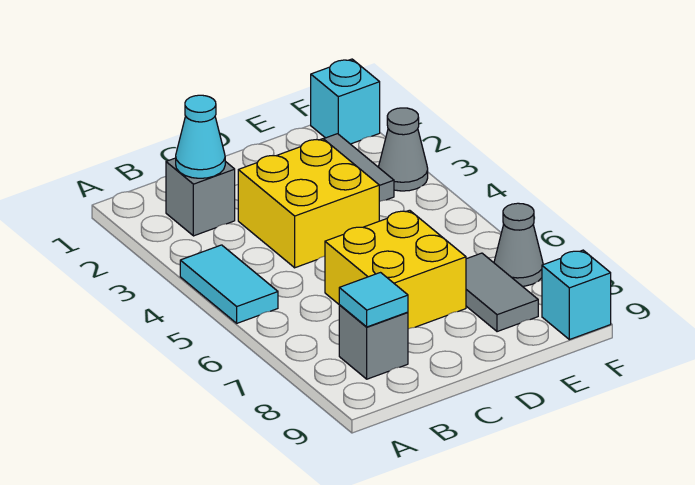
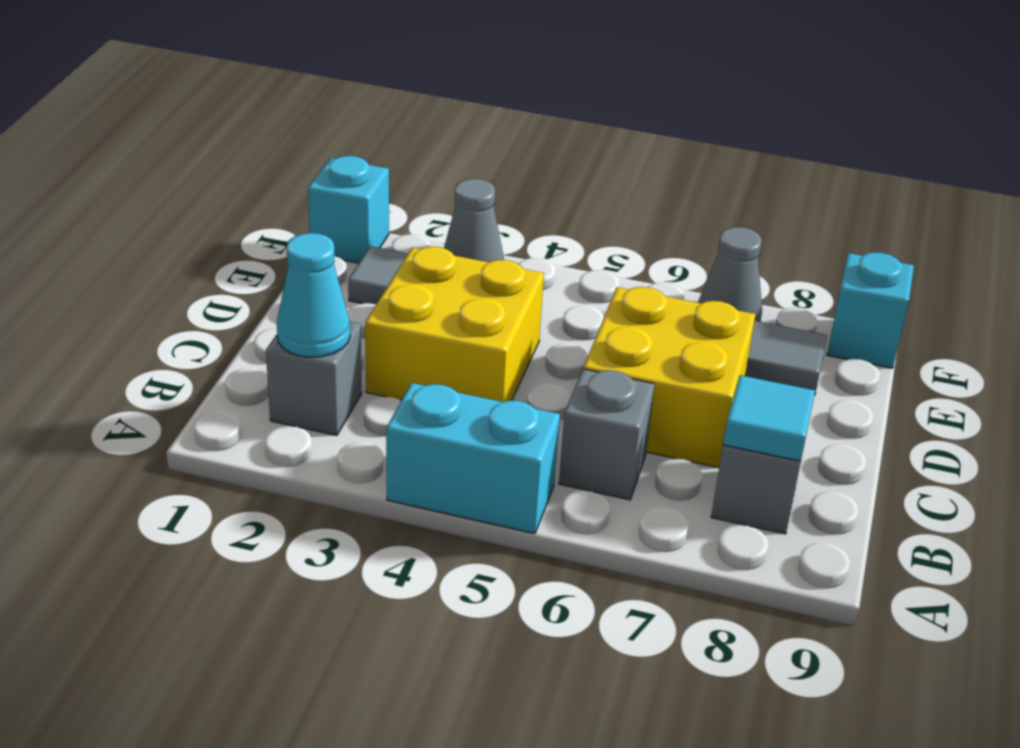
cyan tile A4:A5 level 1 -> cyan brick A4:A5 level 1
none -> grey brick B6 level 1

